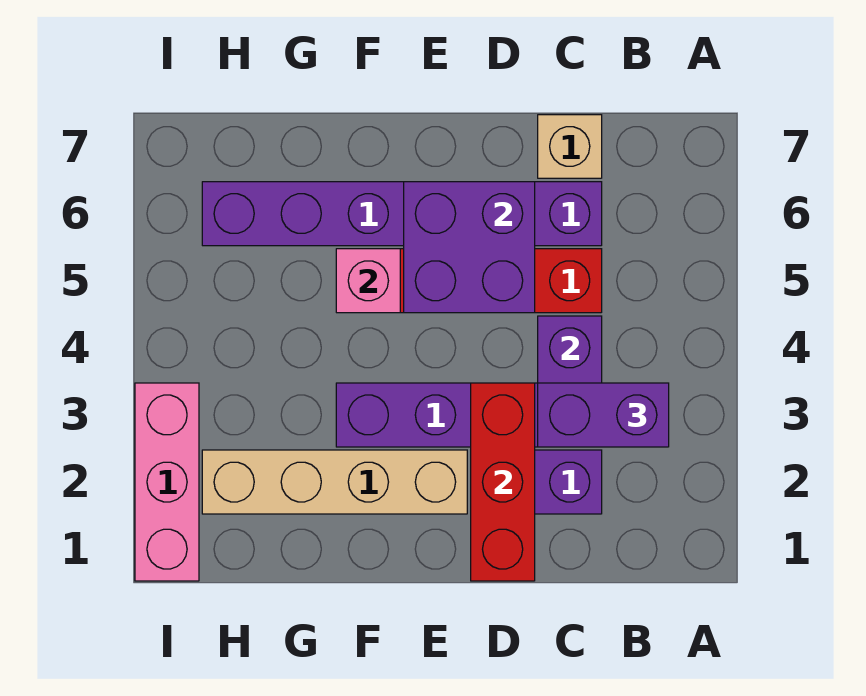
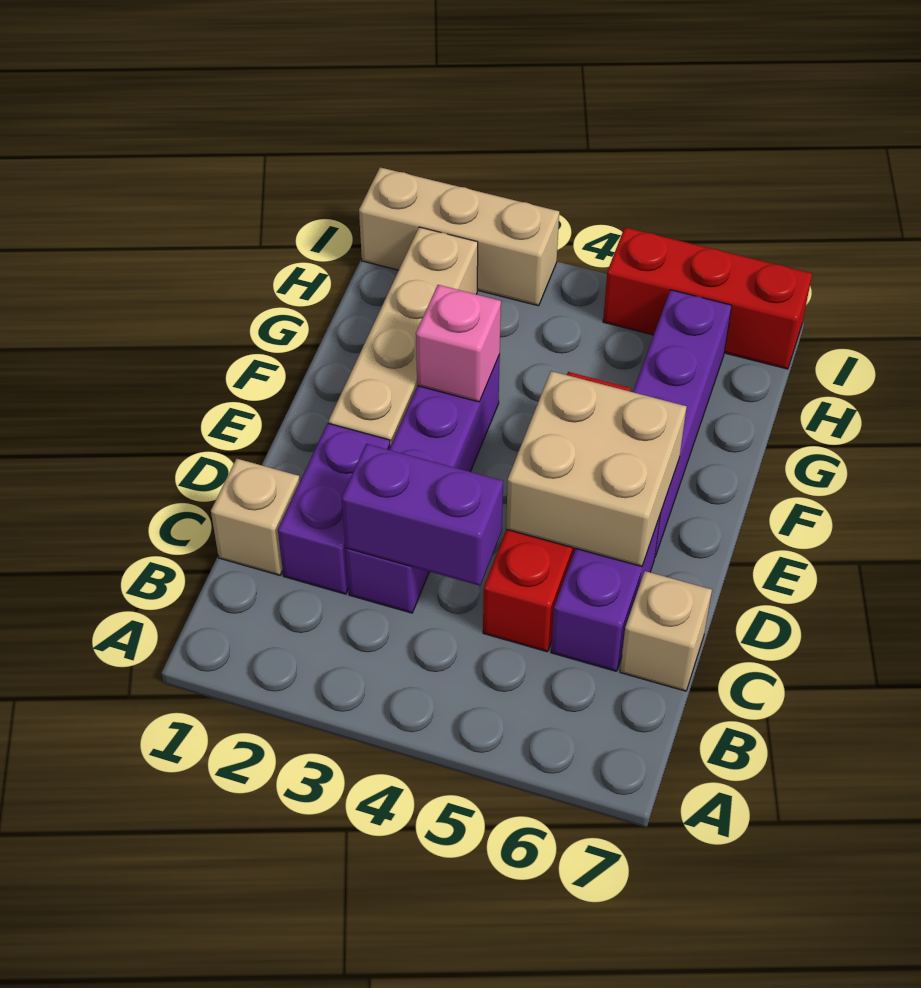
purple brick B3:C3 level 3 -> none
none -> tan brick C1 level 1
red brick D1:D3 level 2 -> red brick I5:I7 level 1
purple brick D5:E6 level 2 -> tan brick D5:E6 level 2
pink brick F5 level 2 -> pink brick F3 level 2
pink brick I1:I3 level 1 -> tan brick I1:I3 level 1

